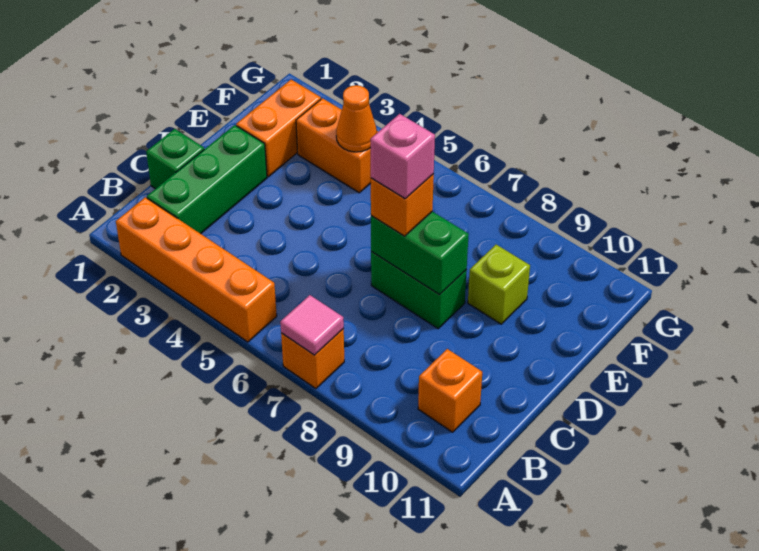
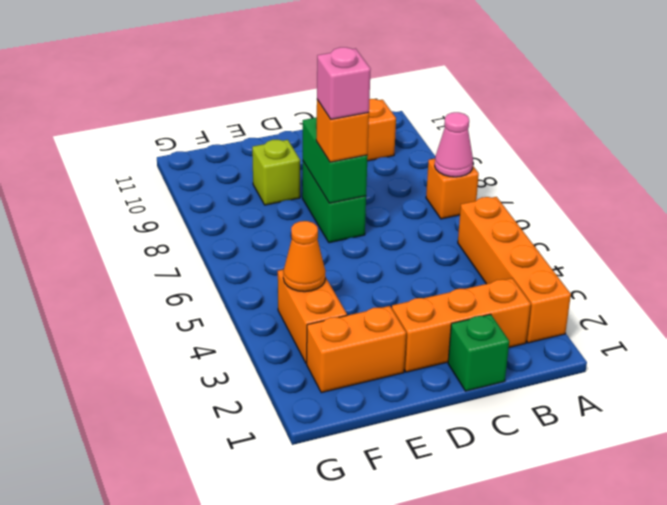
pink tile A7 level 2 -> pink cone A7 level 2
green brick B2:D2 level 1 -> orange brick B2:D2 level 1

